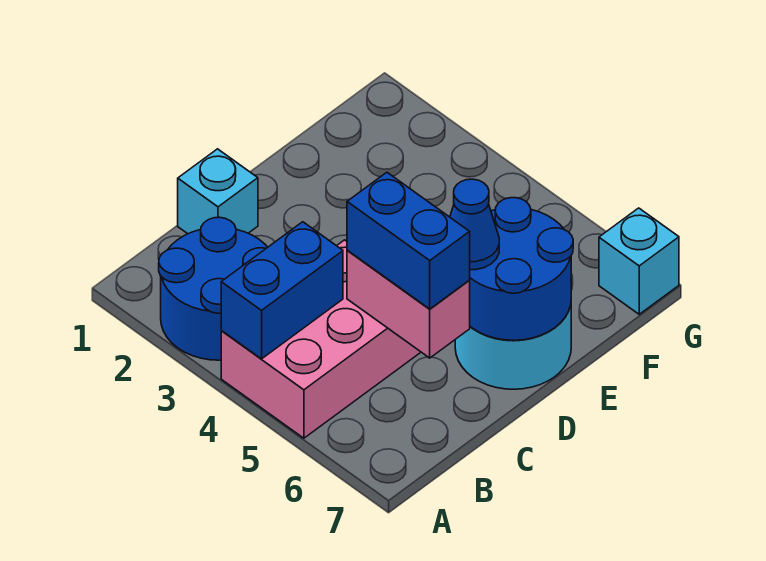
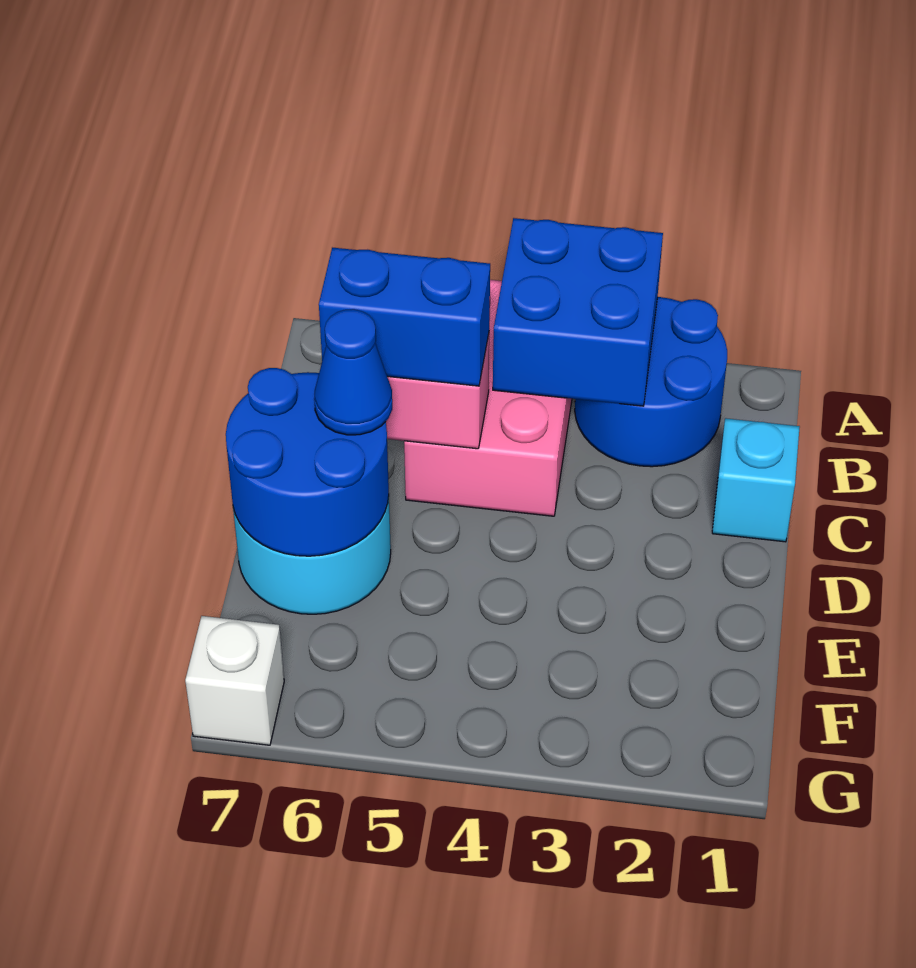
blue brick A4:B4 level 2 -> blue brick A3:B4 level 2
cyan brick G7 level 1 -> white brick G7 level 1

